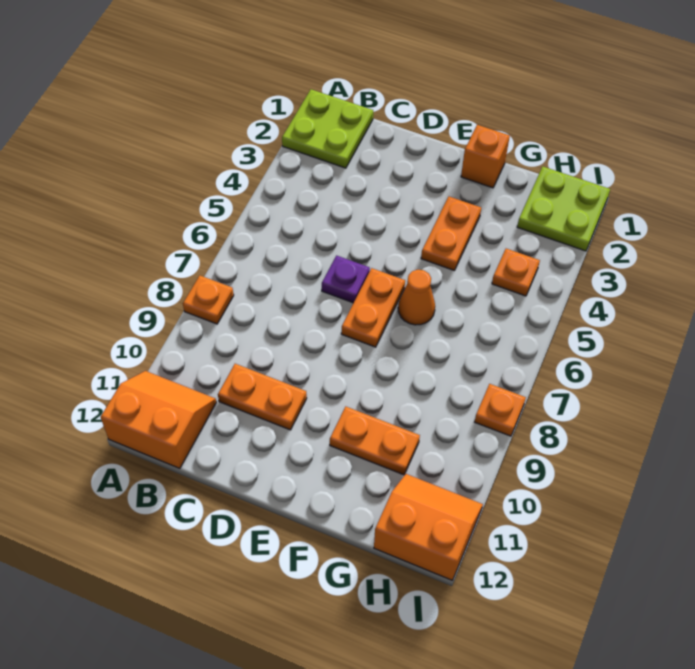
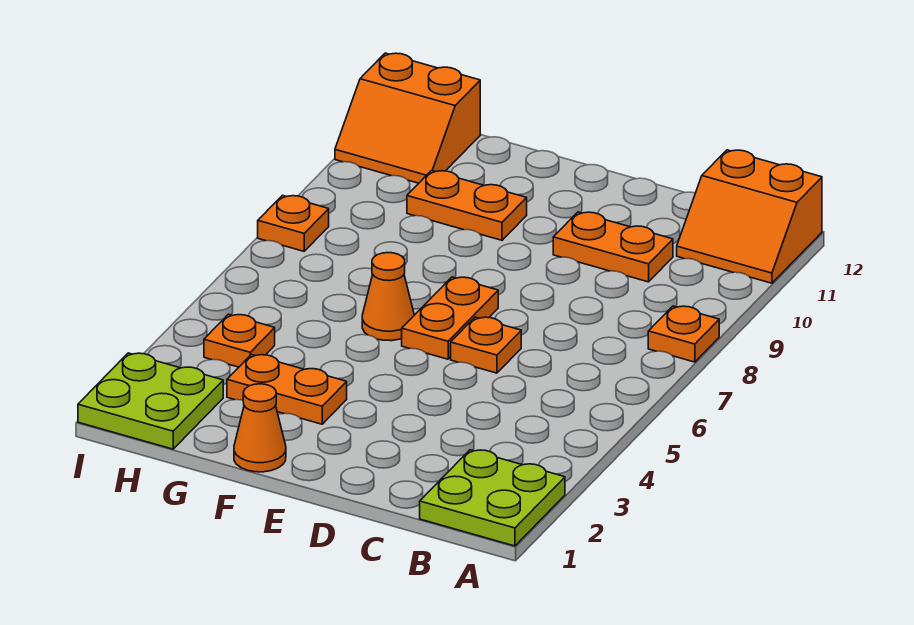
purple plate D6 level 1 -> orange plate D6 level 1
orange brick F1 level 1 -> orange cone F1 level 1
orange plate F3:F4 level 1 -> orange plate F3:G3 level 1

